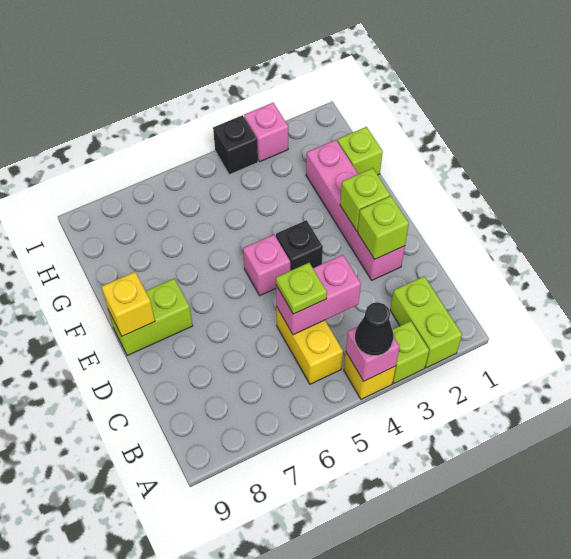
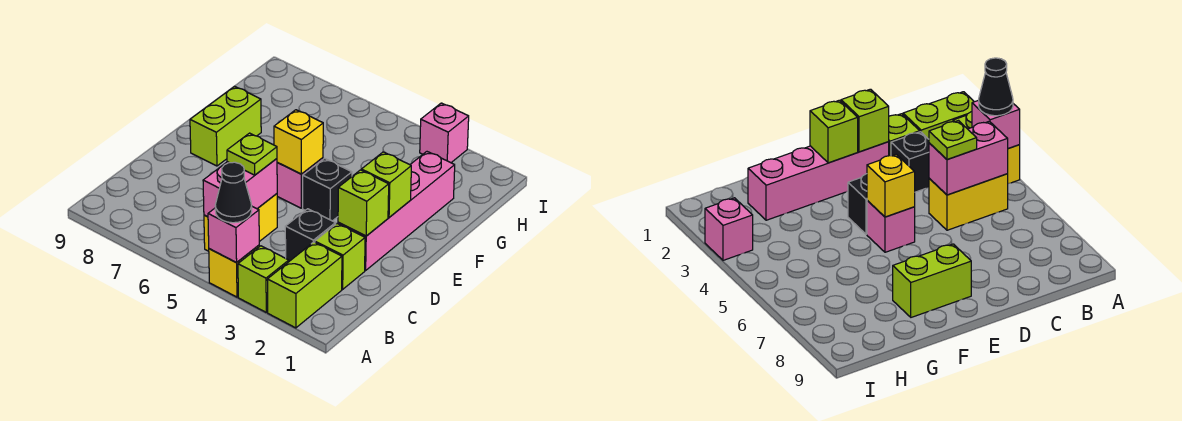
pink brick C4:C5 level 2 -> pink brick B5:C5 level 2
lime brick E8:E9 level 1 -> lime brick E8:F8 level 1
yellow brick E9 level 2 -> yellow brick E5 level 2
lime brick G1 level 1 -> lime brick C2 level 1
black brick I4 level 1 -> black brick C3 level 1

